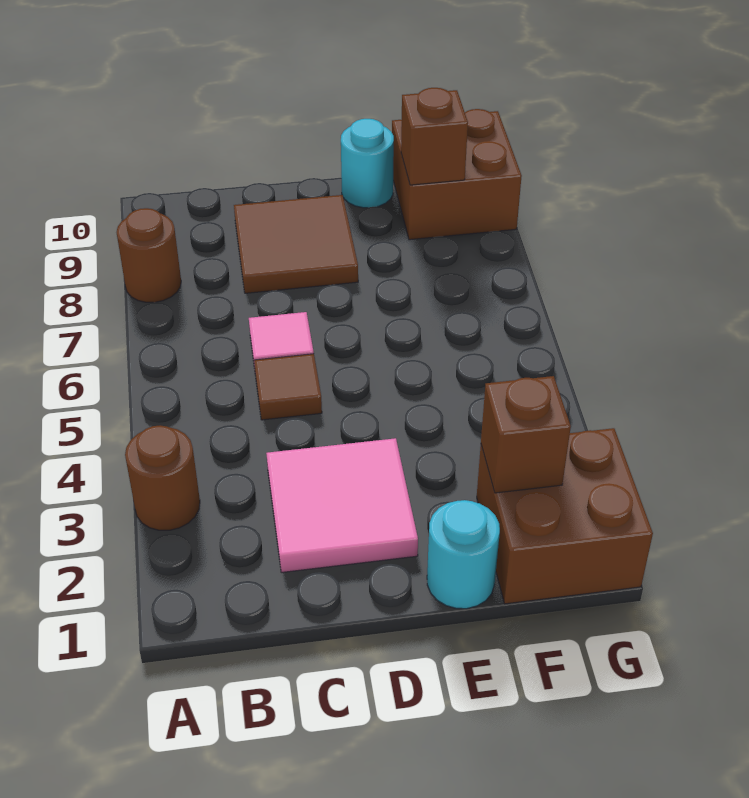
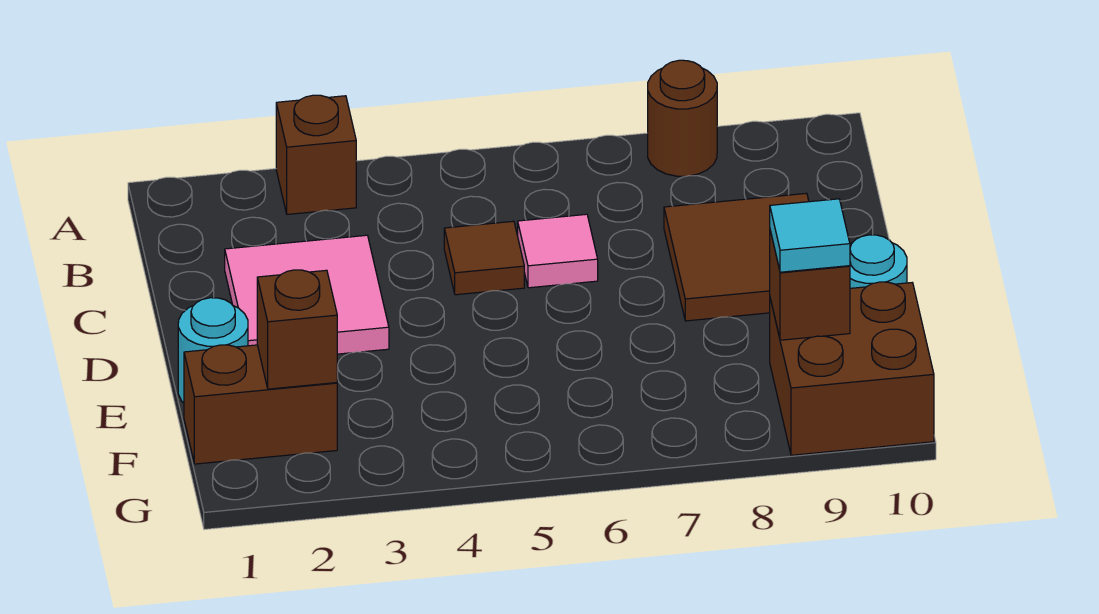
brown round brick A3 level 1 -> brown brick A3 level 1
brown brick F1:G2 level 1 -> brown brick F1:F2 level 1
none -> cyan tile F9 level 3

